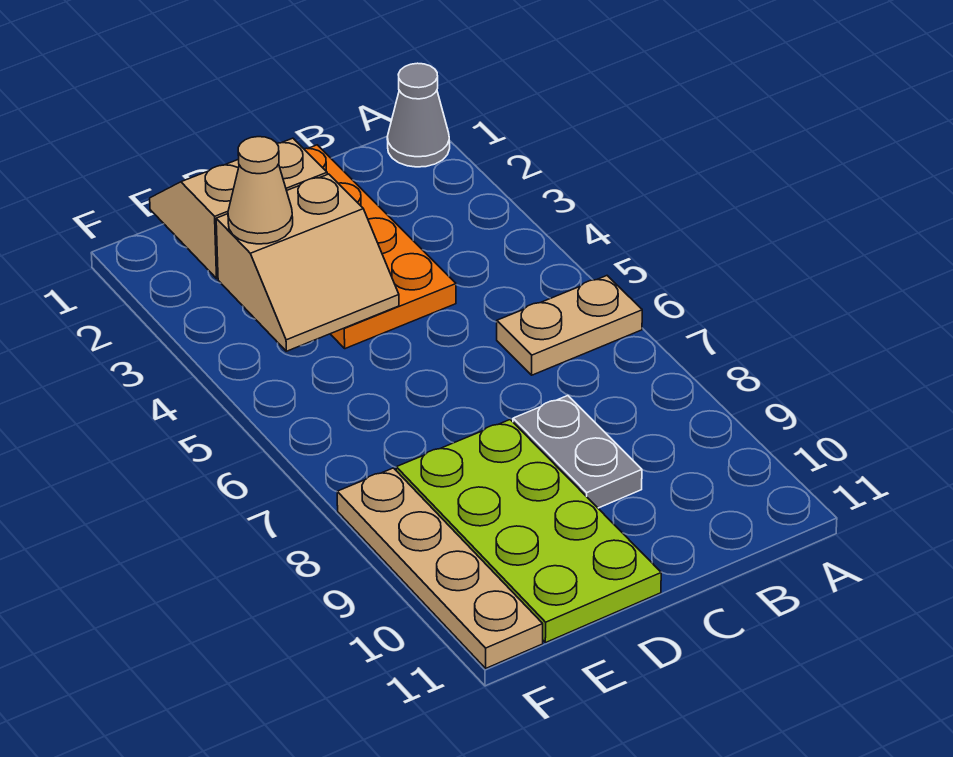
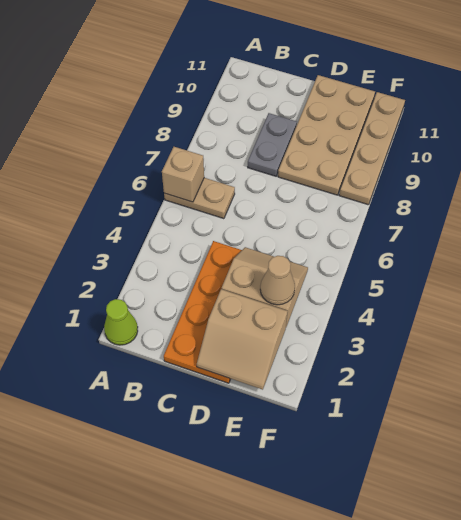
grey cone A1 level 1 -> lime cone A1 level 1
none -> tan brick A6 level 2
lime plate D8:E11 level 1 -> tan plate D8:E11 level 1

